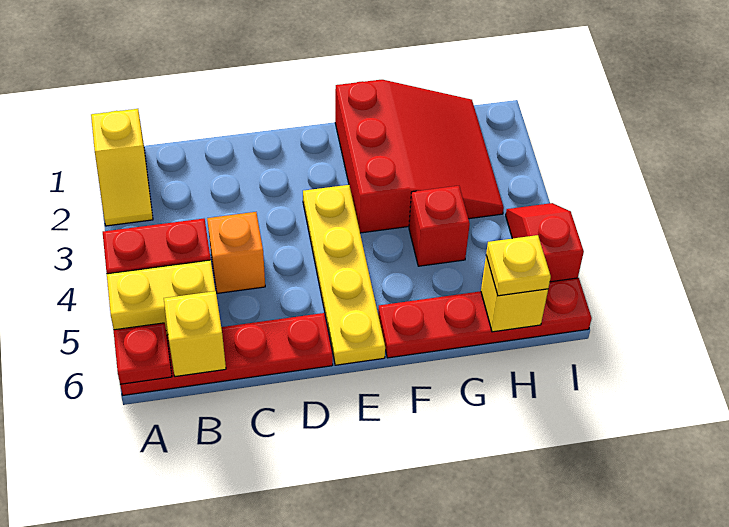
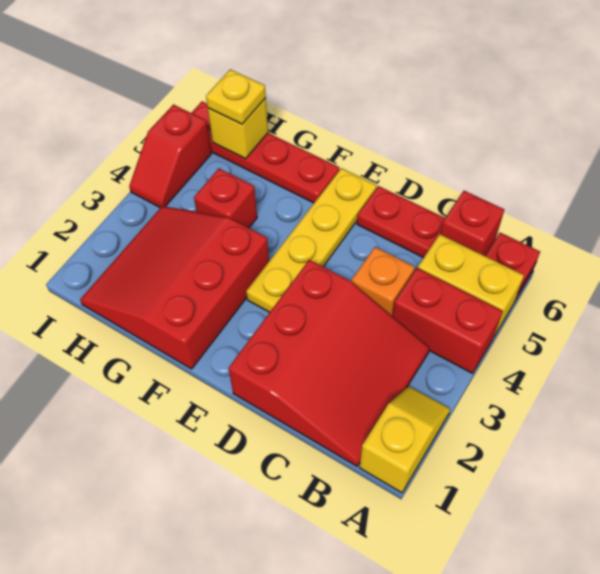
none -> red slope B1:D3 level 1 top D
yellow brick B6 level 2 -> red brick B6 level 2

